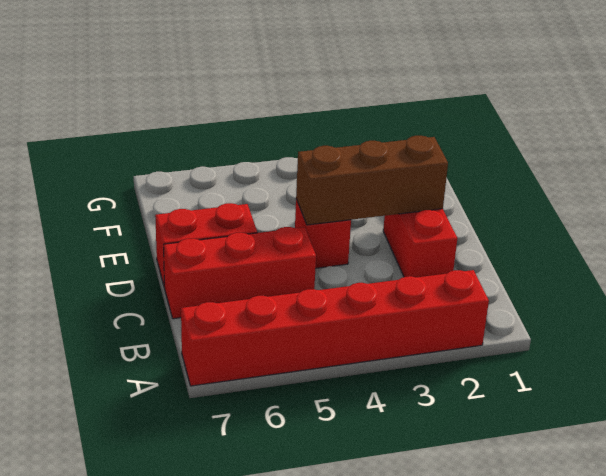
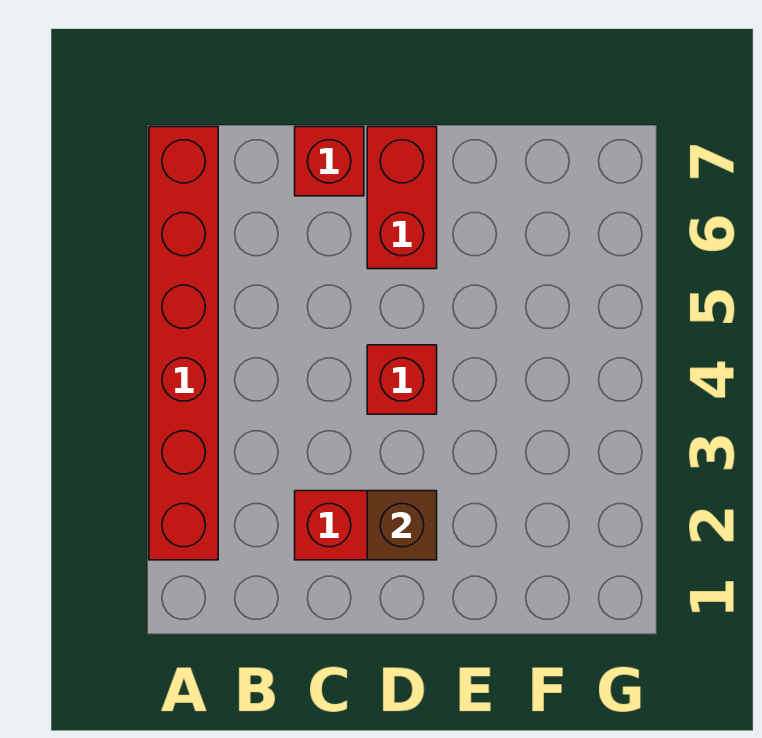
red brick C5:C7 level 1 -> red brick C7 level 1
brown brick D2:D4 level 2 -> brown brick D2 level 2

